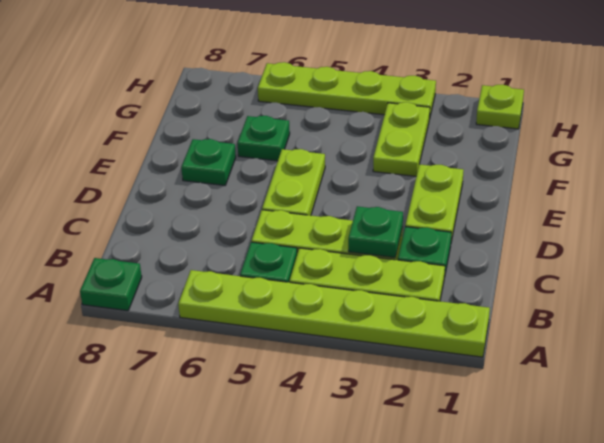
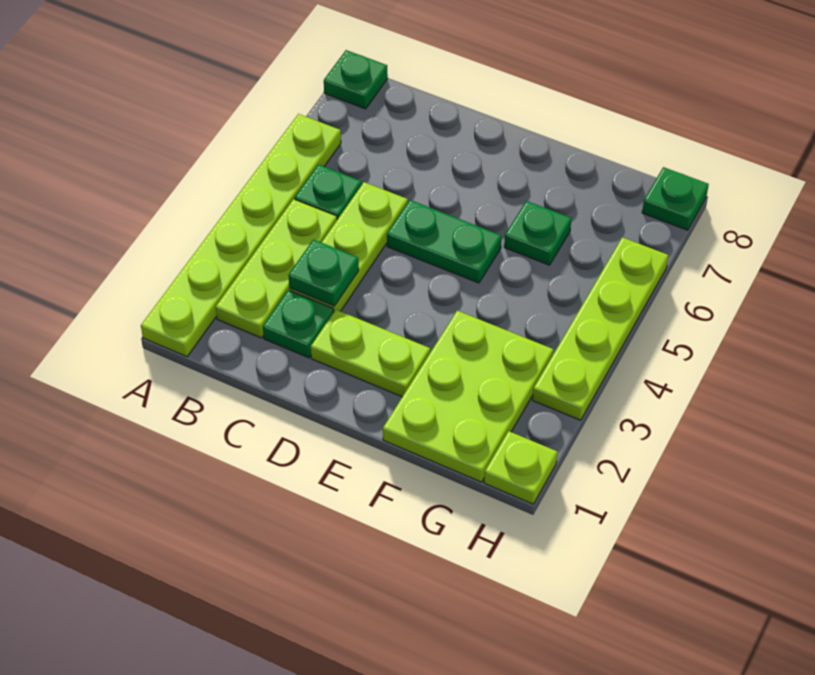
lime plate D5:E5 level 1 -> green plate D5:E5 level 1
green plate E7 level 1 -> green plate H8 level 1
lime plate F3:G3 level 1 -> lime plate F1:G3 level 1

